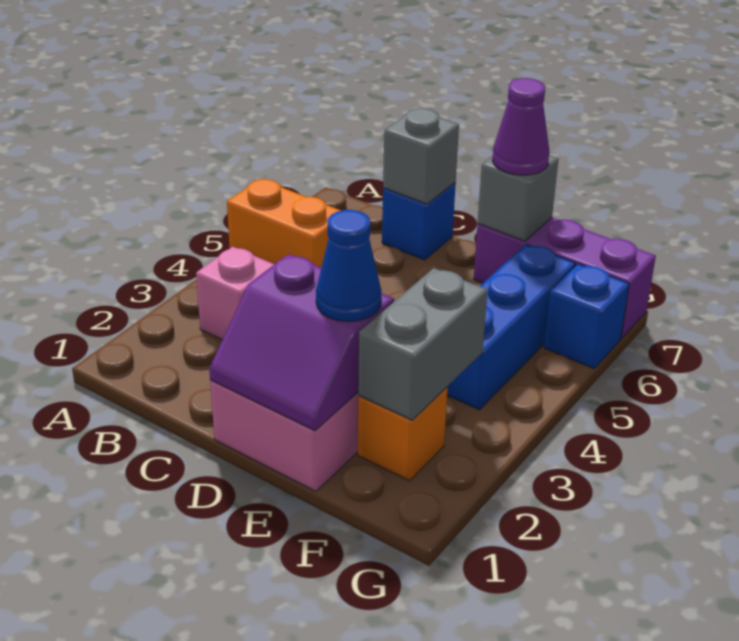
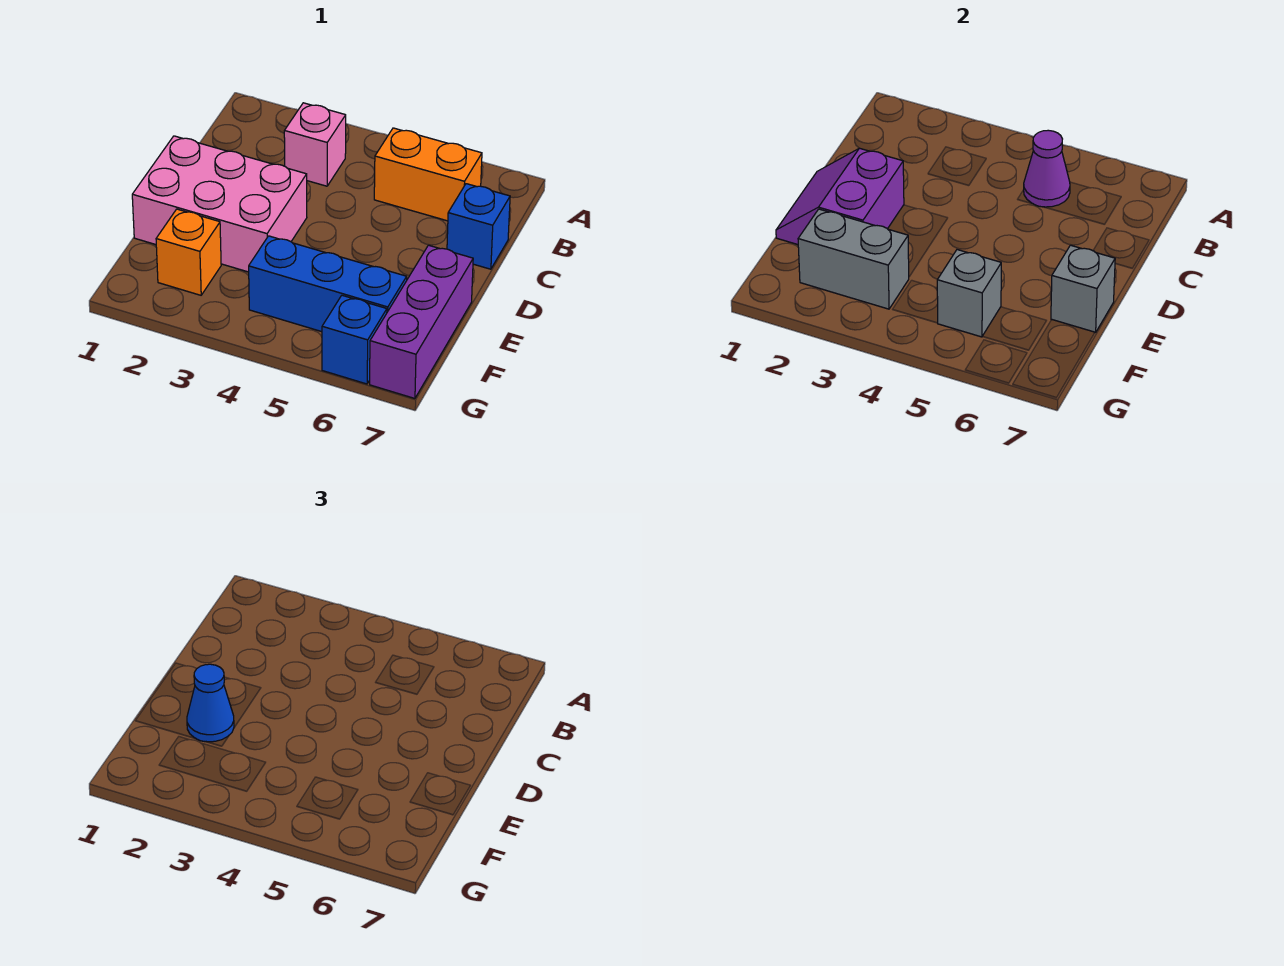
orange brick A5:B5 level 1 -> orange brick B5:B6 level 1
grey brick C7 level 2 -> grey brick F5 level 2
purple cone E7 level 3 -> purple cone B5 level 2

